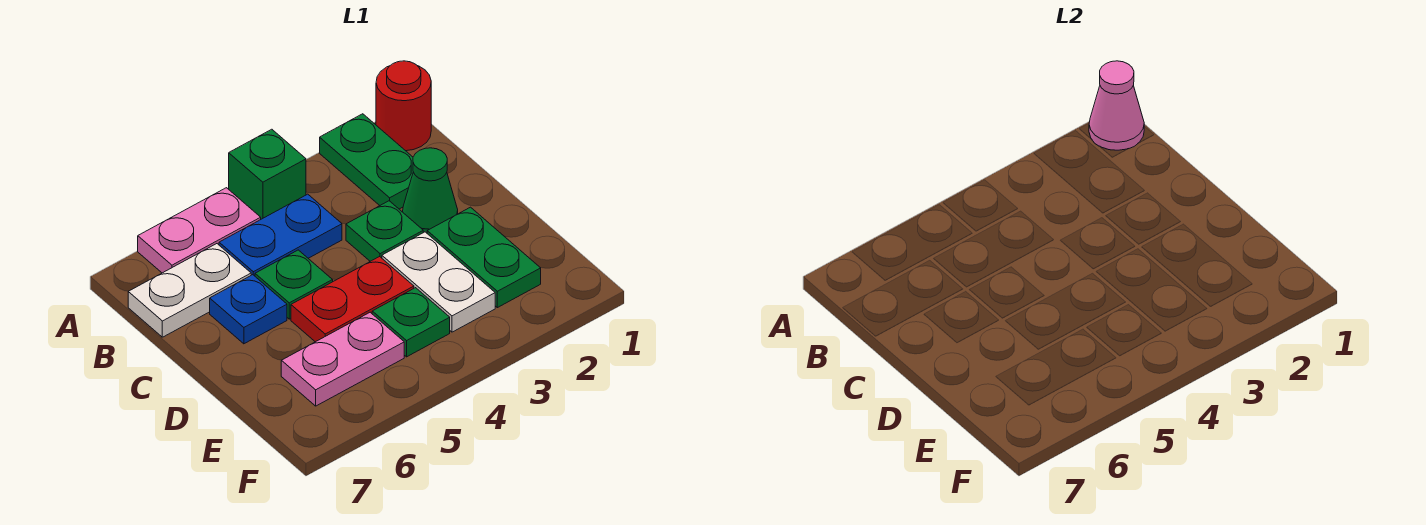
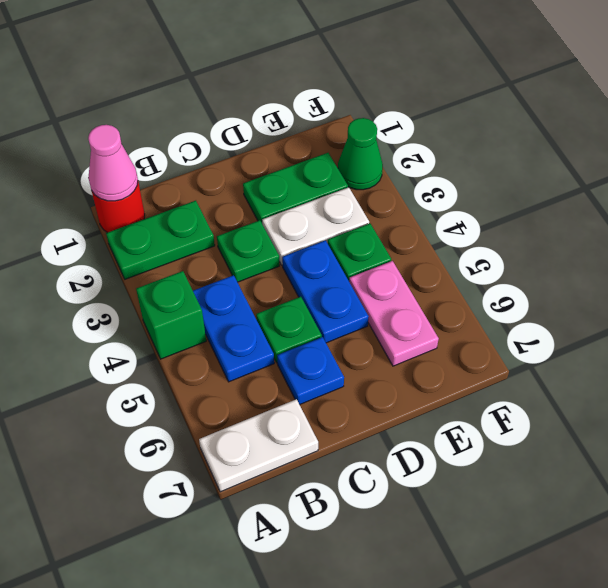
pink plate A5:A6 level 1 -> none
white plate B6:B7 level 1 -> white plate A7:B7 level 1
green cone C2 level 1 -> green cone F2 level 1
red plate D4:D5 level 1 -> blue plate D4:D5 level 1

